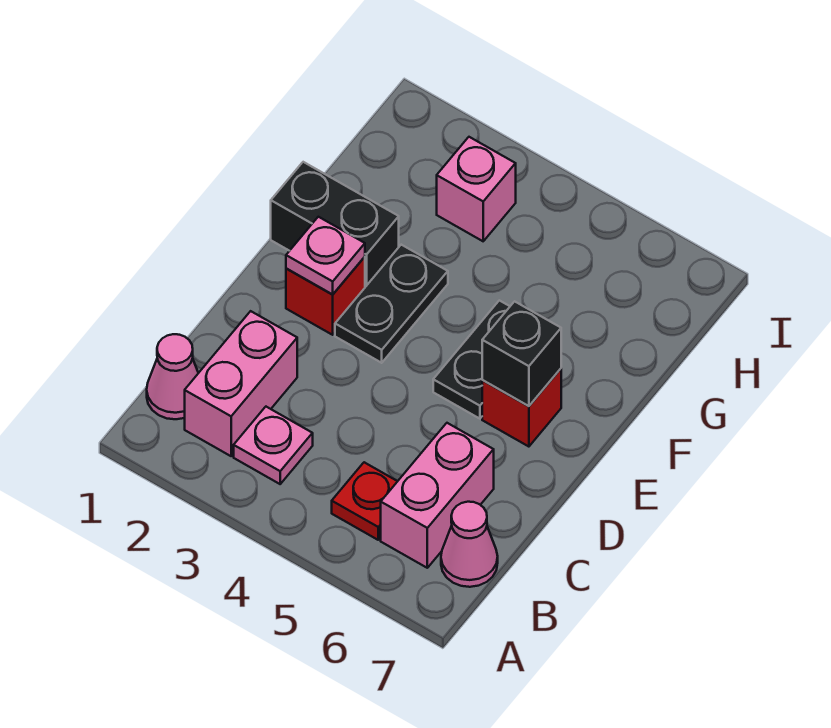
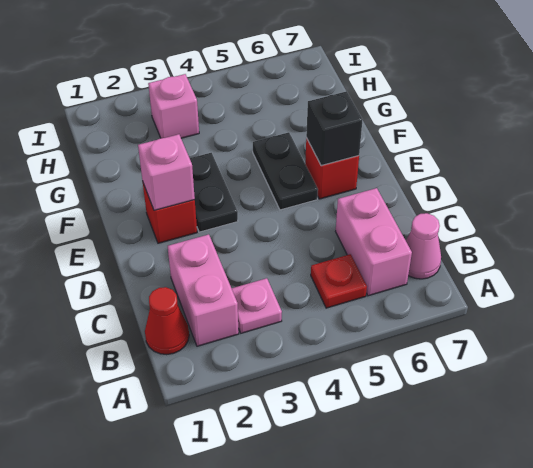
pink cone B1 level 1 -> red cone B1 level 1
pink plate E2 level 2 -> pink brick E2 level 2
black brick F1:F2 level 1 -> none

